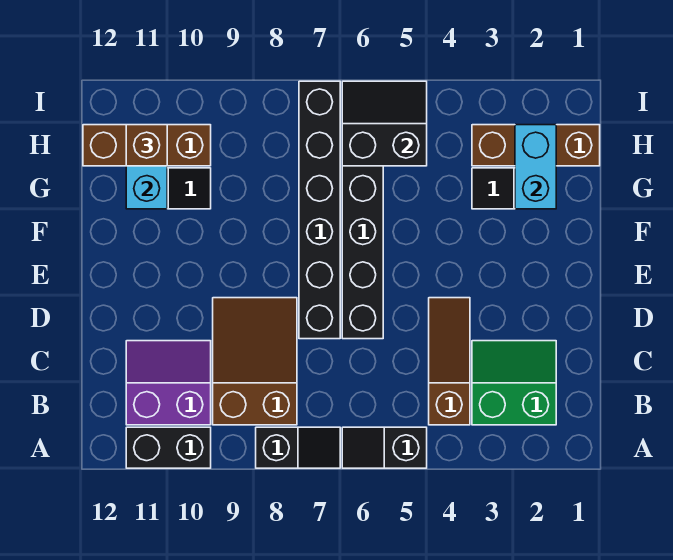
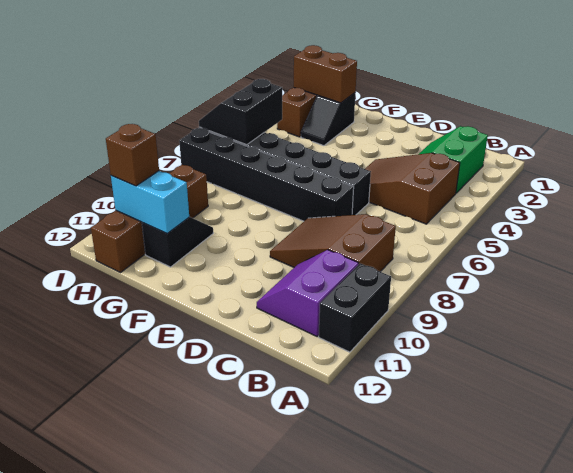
black slope A5:A6 level 1 top 5 -> none
black slope A7:A8 level 1 top 8 -> none
brown slope B4:D4 level 1 top B -> brown slope B4:D5 level 1 top B
cyan brick G2:H2 level 2 -> brown brick G2:H2 level 2
brown brick H10:H12 level 1 -> brown brick H9:H12 level 1

